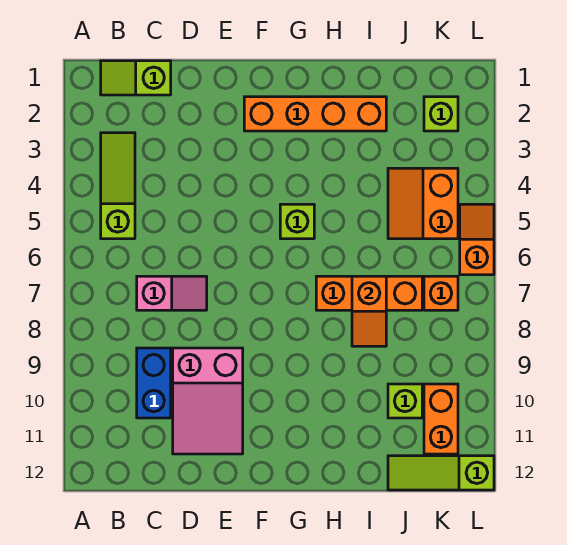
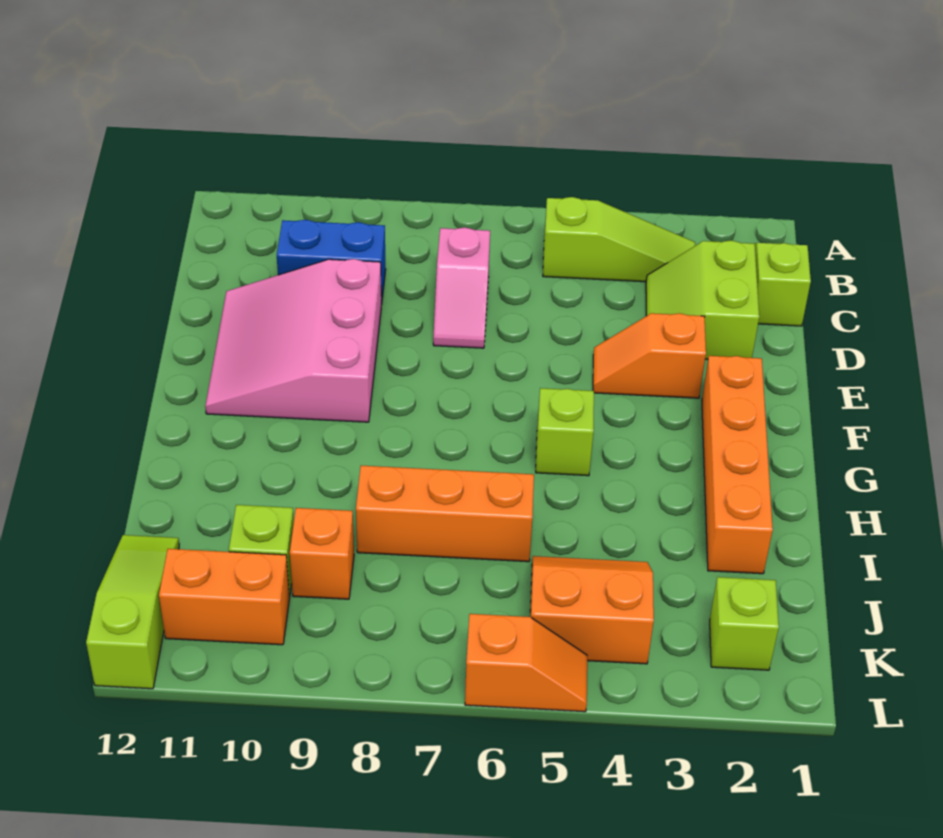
none -> lime slope C2:D3 level 1 top 2
pink slope D9:E11 level 1 top 9 -> pink slope D9:F11 level 1 top 9
orange brick H7:J7 level 1 -> orange brick I6:I8 level 1
orange slope I7:I8 level 2 top 7 -> orange slope E3:E4 level 1 top 3
orange brick K7 level 1 -> orange brick J9 level 1

